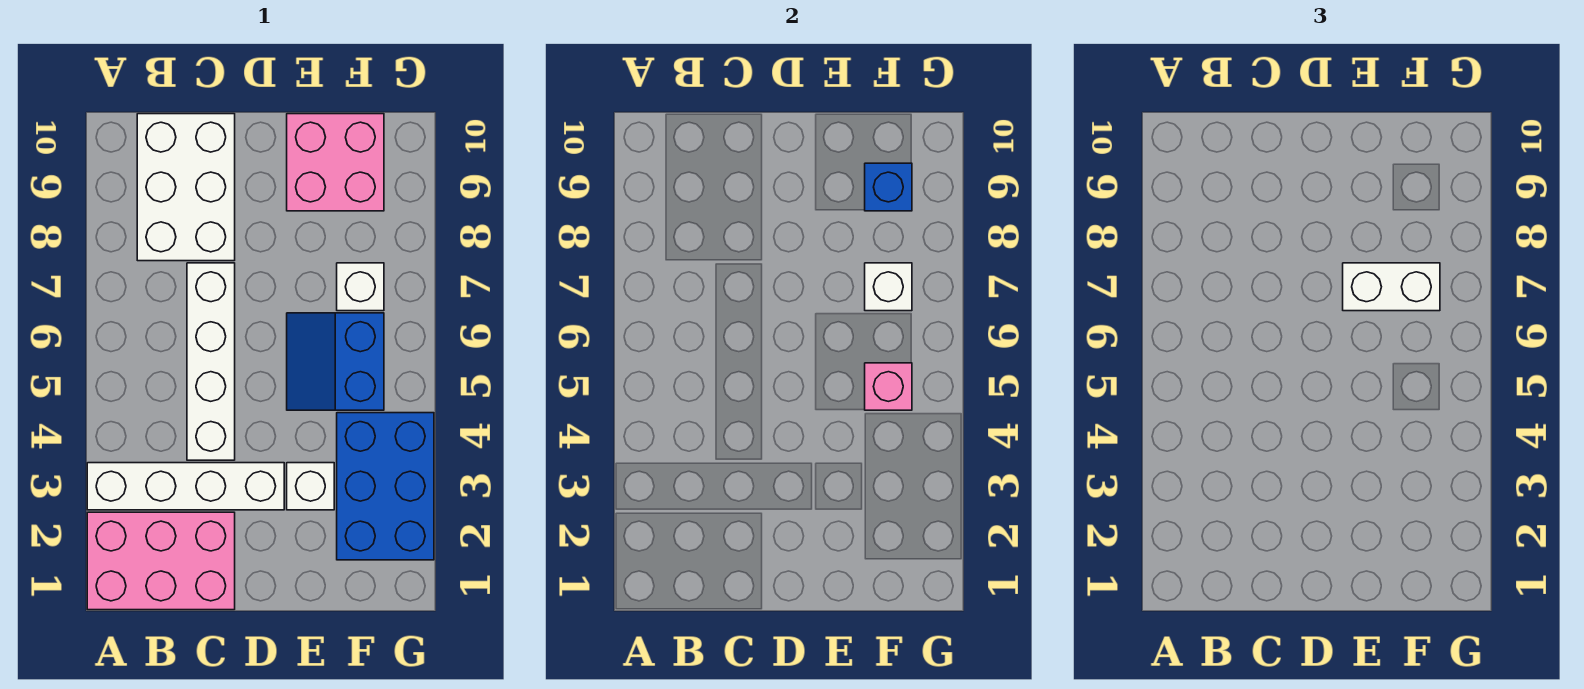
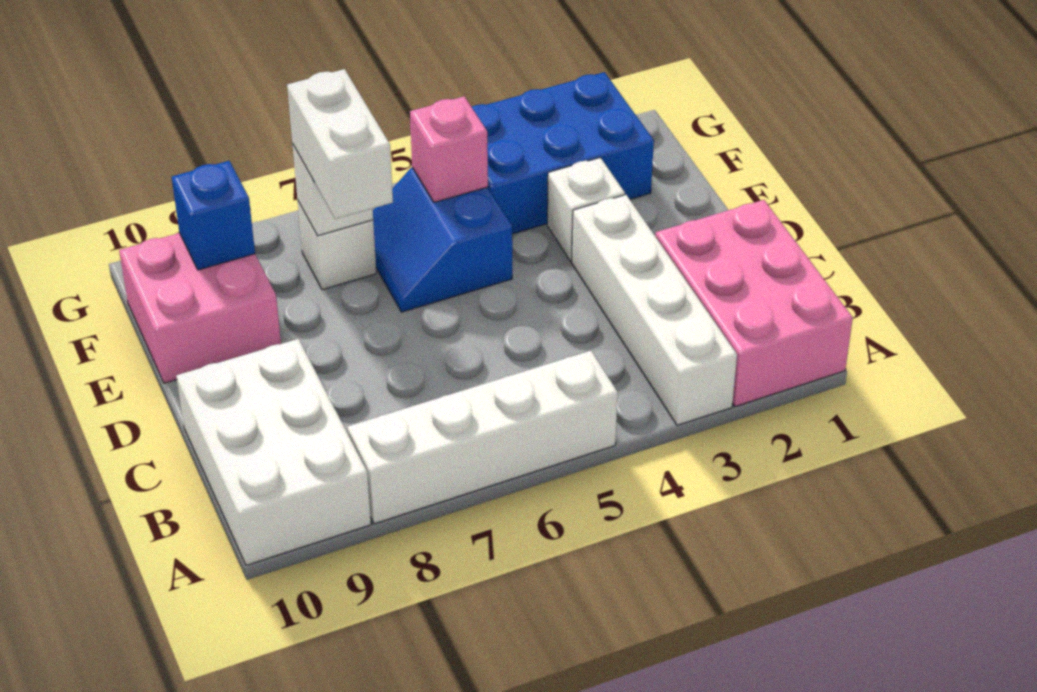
white brick B8:C10 level 1 -> white brick A9:C10 level 1
white brick C4:C7 level 1 -> white brick A5:A8 level 1
blue slope E5:F6 level 1 top F -> blue slope E5:F6 level 1 top 5

